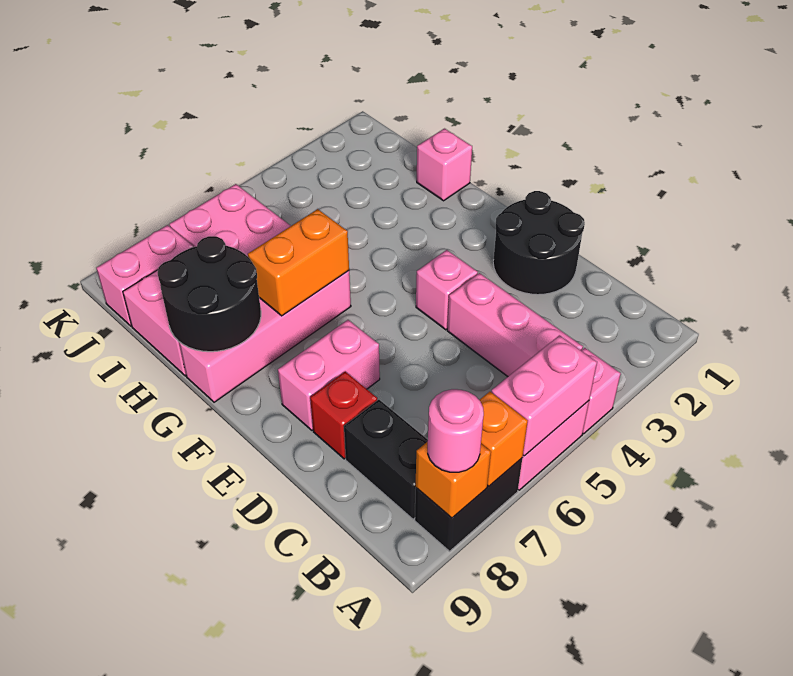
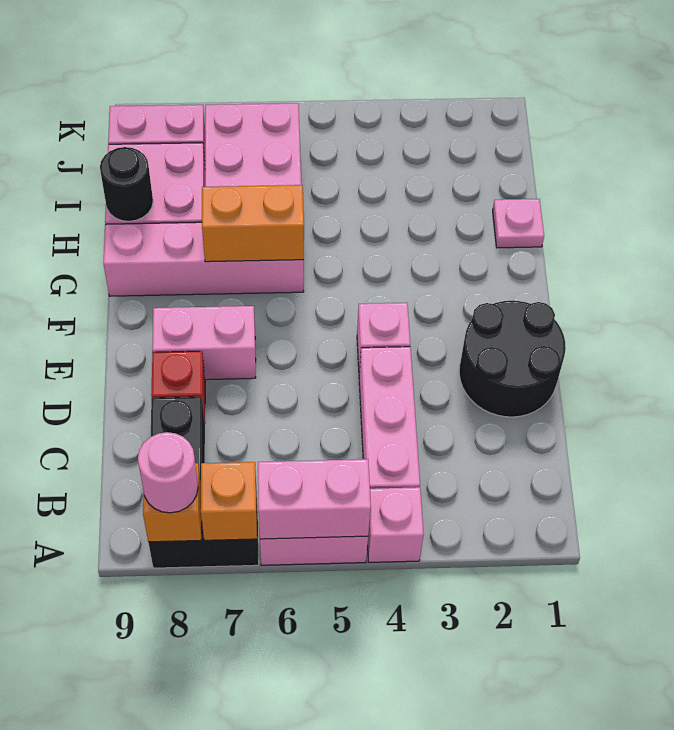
black round brick G8:H9 level 2 -> black round brick H9 level 2
pink brick H1 level 1 -> pink plate H1 level 1

